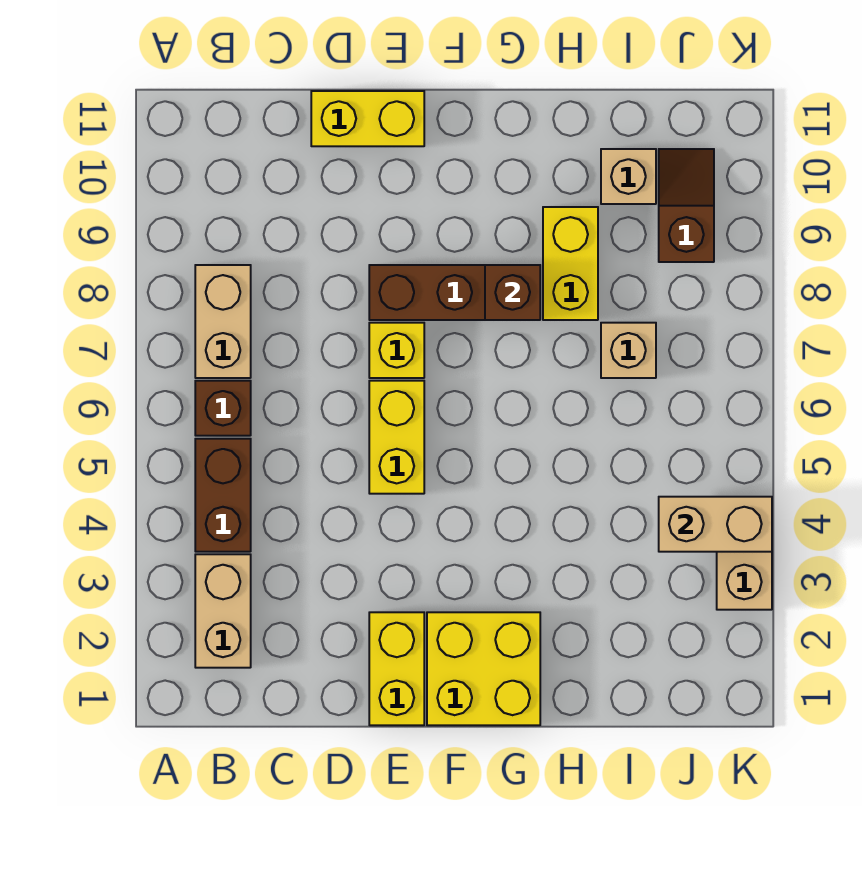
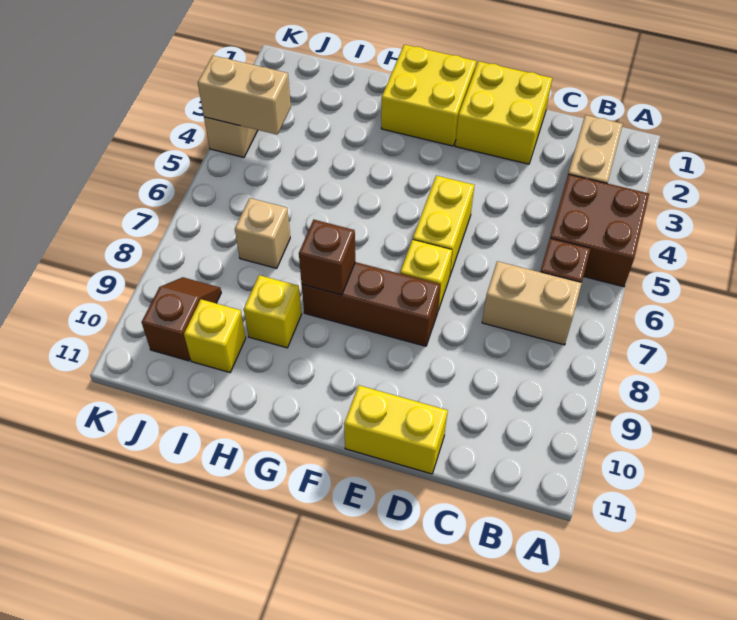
brown brick B4:B5 level 1 -> brown brick A4:B5 level 1
tan brick B7:B8 level 1 -> tan brick B7:C7 level 1
yellow brick E1:E2 level 1 -> yellow brick D1:E2 level 1
yellow brick H8:H9 level 1 -> yellow brick H9 level 1
tan brick I10 level 1 -> yellow brick I10 level 1
brown slope J9:J10 level 1 top 9 -> brown slope J9:J10 level 1 top 10

